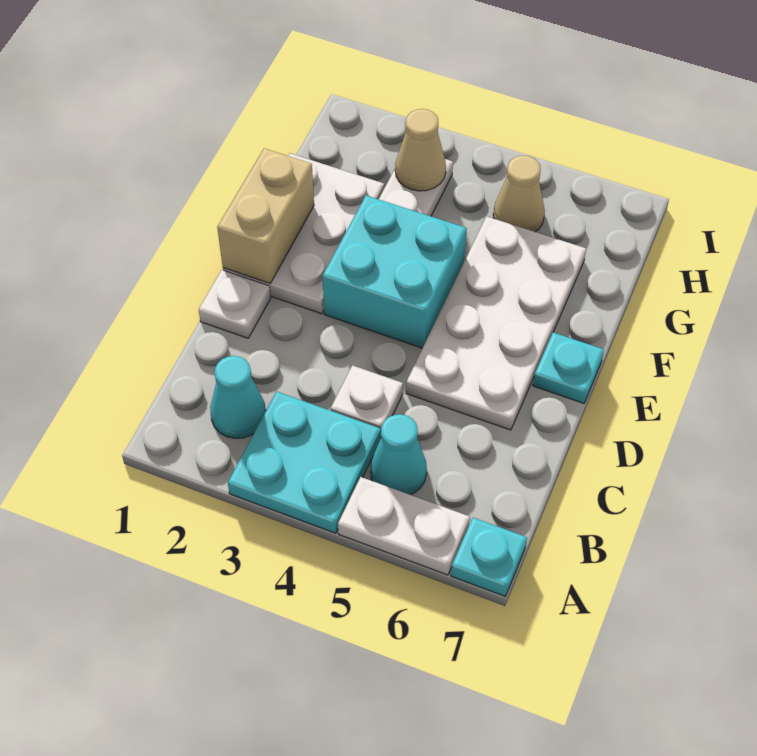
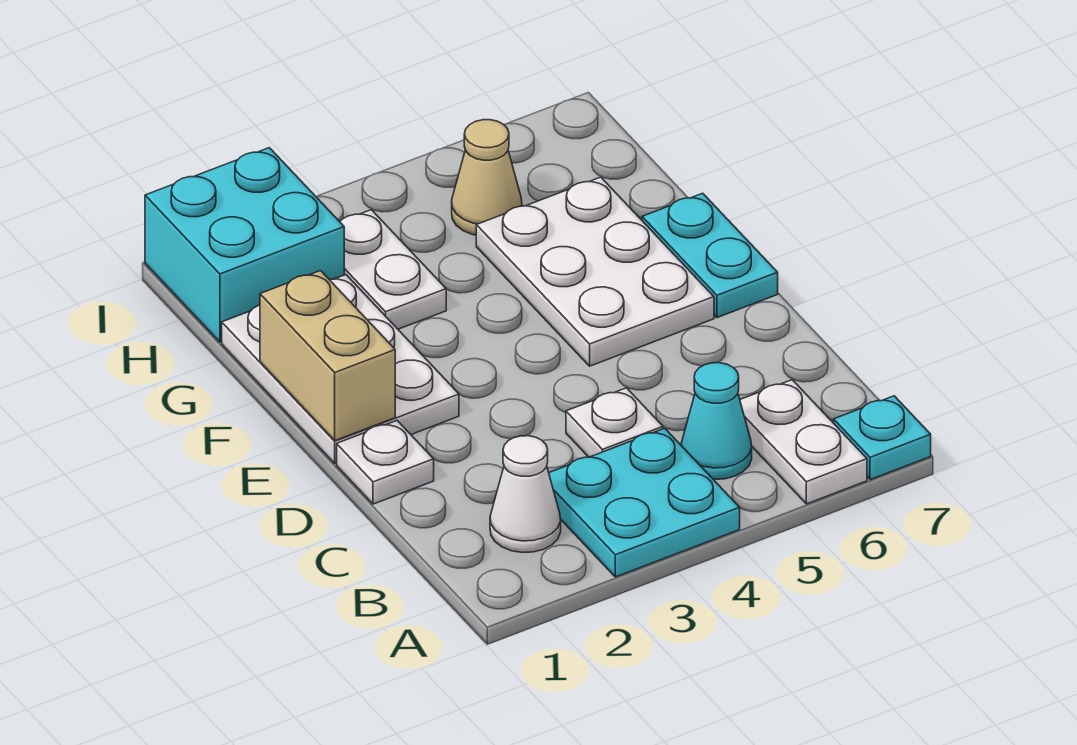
white plate A5:A6 level 1 -> white plate A6:B6 level 1
cyan cone B2 level 1 -> white cone B2 level 1
white plate D5:G6 level 1 -> white plate E5:G6 level 1
cyan brick E3:F4 level 1 -> cyan brick H1:I2 level 1
cyan plate E7 level 1 -> cyan plate E7:F7 level 1
tan cone H3 level 2 -> none

